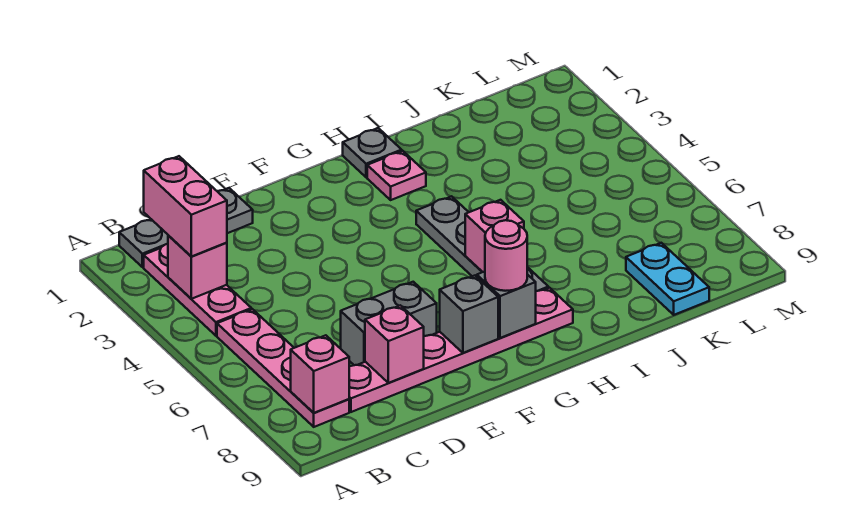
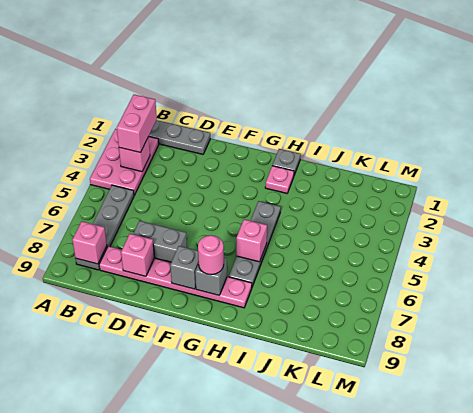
pink plate B2:B4 level 1 -> pink plate A2:B4 level 1
pink plate B5:B8 level 1 -> grey plate B5:B8 level 1
cyan plate K8:K9 level 1 -> none

